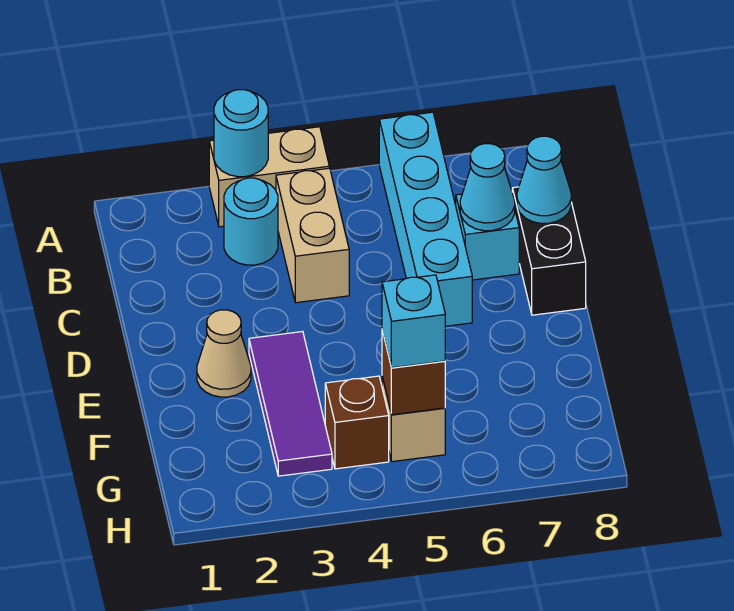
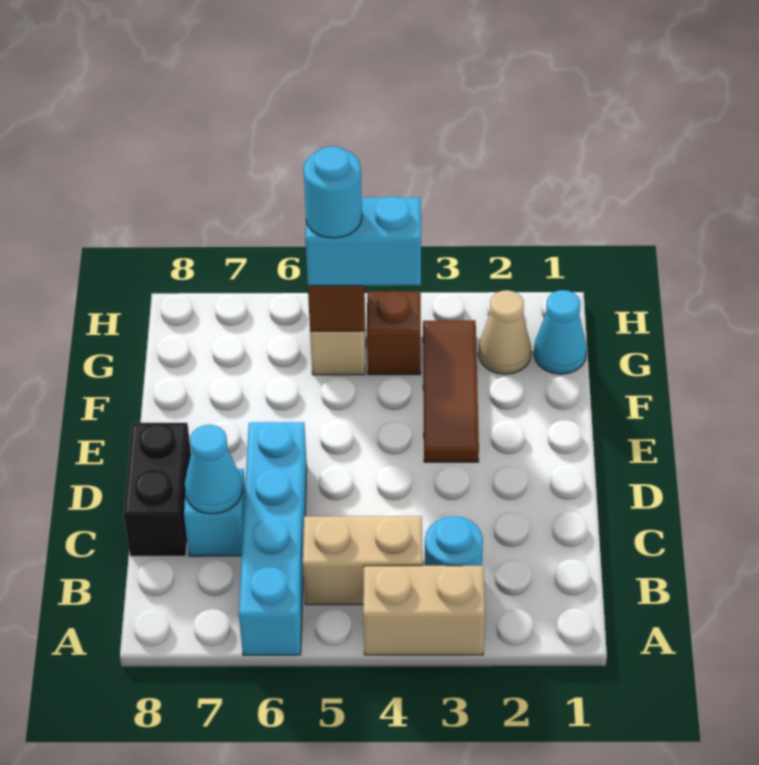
cyan round brick A3 level 2 -> cyan round brick G5 level 4
tan brick B4:C4 level 1 -> tan brick B4:B5 level 1
cyan cone C8 level 2 -> cyan cone G1 level 1
tan cone E2 level 1 -> tan cone G2 level 1
purple tile E3:G3 level 1 -> brown tile E3:G3 level 1
cyan brick G5 level 3 -> cyan brick G4:G5 level 3

